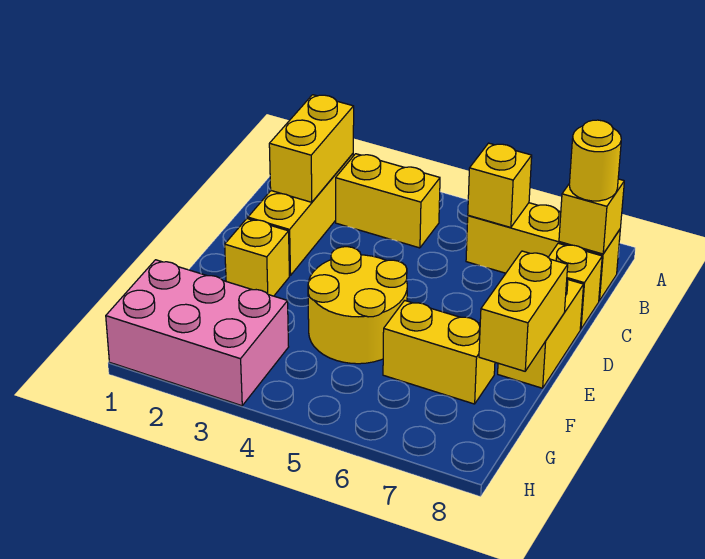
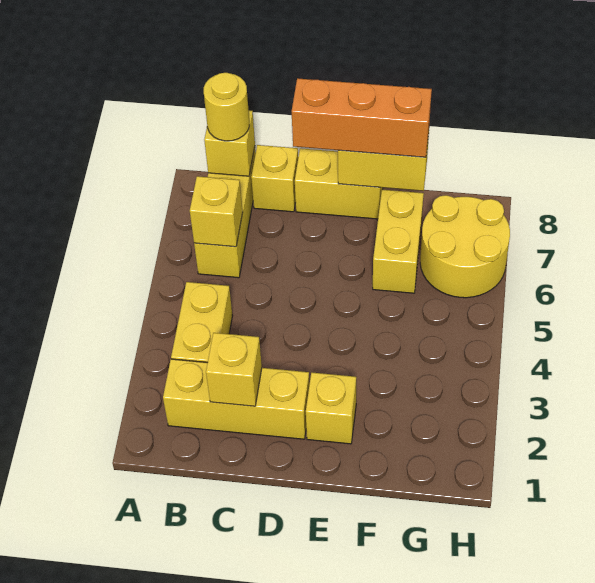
yellow brick B2:C2 level 2 -> yellow brick C2 level 2
none -> orange brick D8:F8 level 3
yellow round brick E4:F5 level 1 -> yellow round brick G6:H7 level 1
pink brick G1:H3 level 1 -> none

